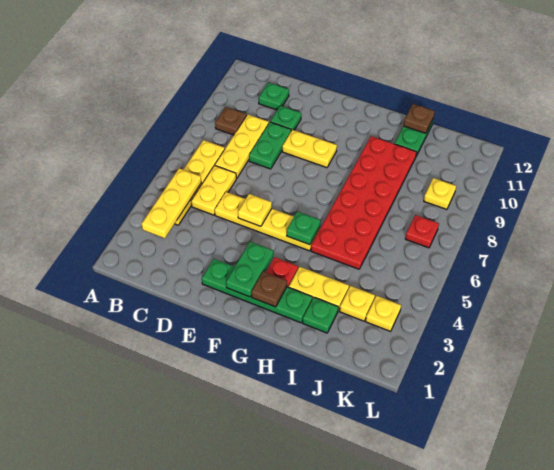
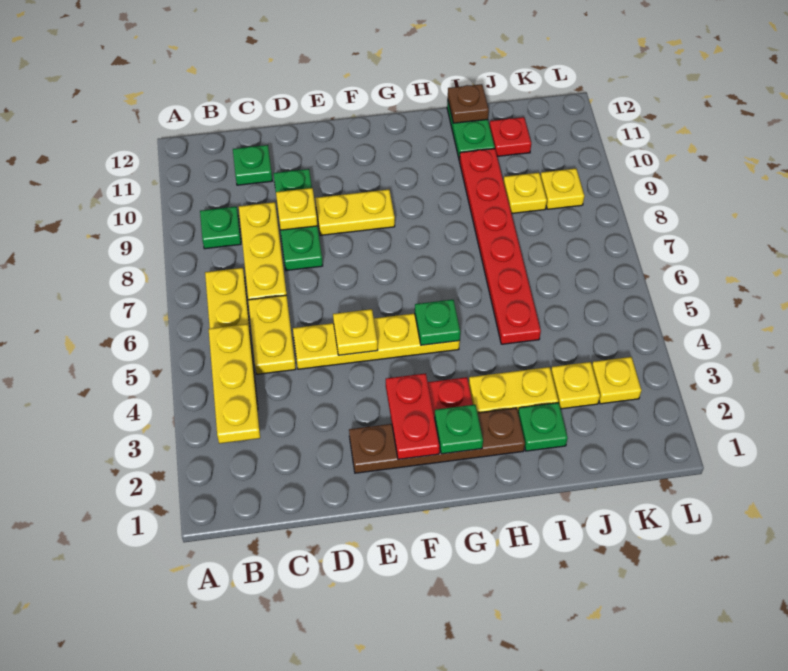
brown plate B9 level 1 -> green plate B9 level 1
none -> yellow plate D9 level 2
green plate E2:H2 level 1 -> brown plate E2:H2 level 1
green plate F2:F3 level 2 -> red plate F2:F3 level 2
brown plate G2 level 2 -> green plate G2 level 2
red plate H5:I10 level 1 -> red plate I5:I10 level 1
none -> yellow plate J9 level 1
red plate K7 level 1 -> red plate J11 level 1

